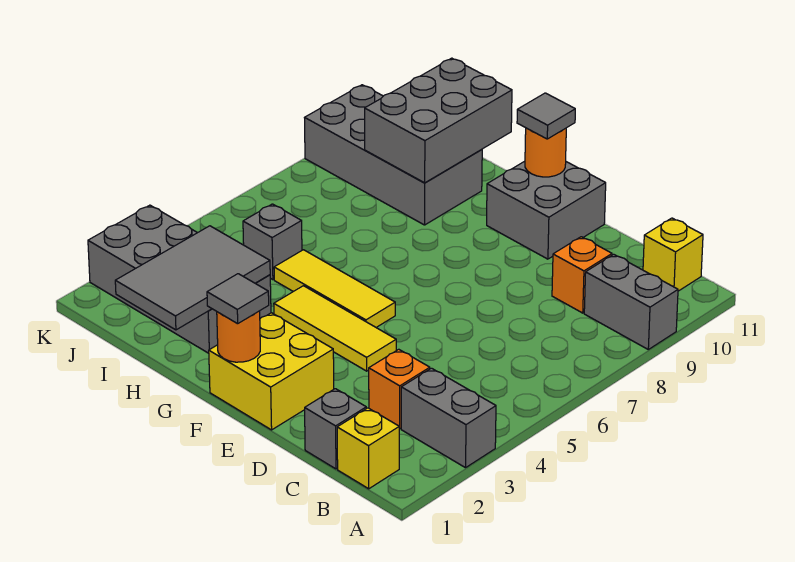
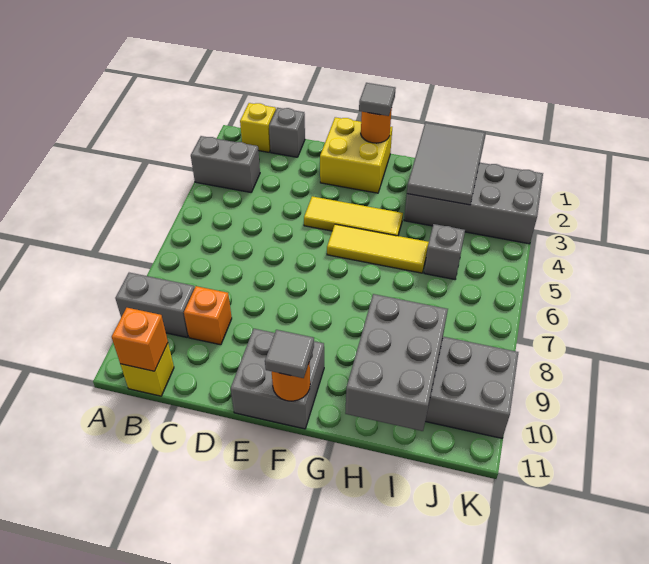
orange brick C3 level 1 -> orange brick B11 level 2

